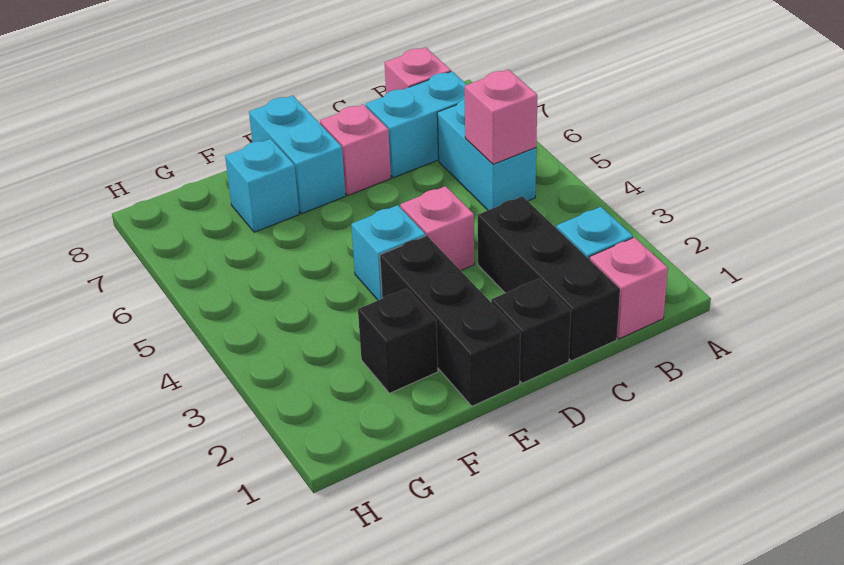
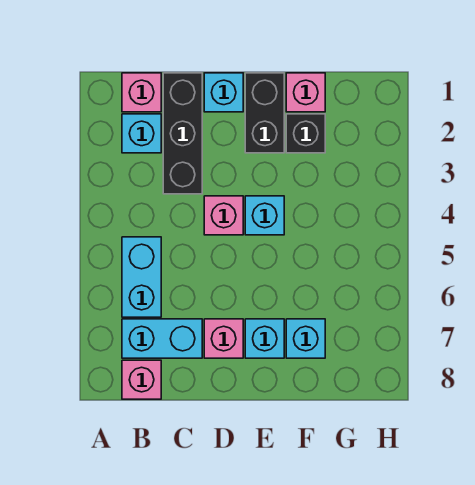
pink brick B5 level 2 -> pink brick F1 level 1
black brick D1 level 1 -> cyan brick D1 level 1
black brick E1:E3 level 1 -> black brick E1:E2 level 1
cyan brick E7:E8 level 1 -> cyan brick E7 level 1

